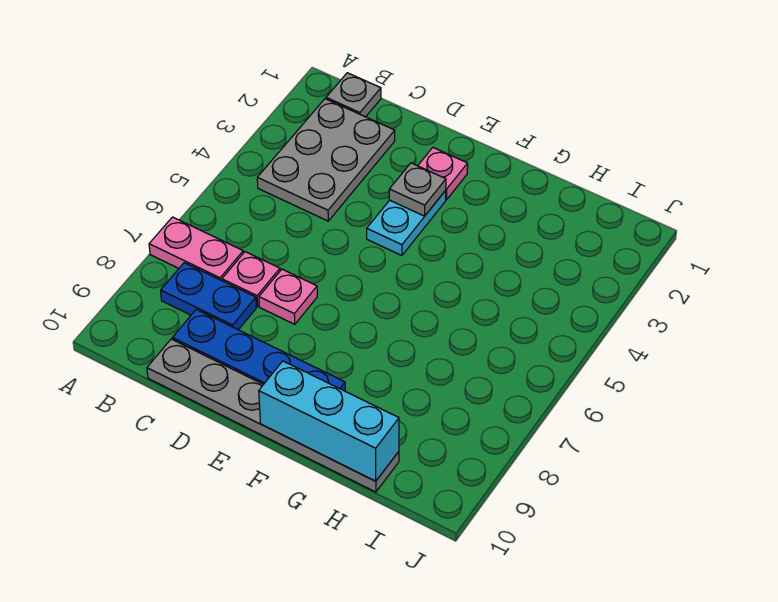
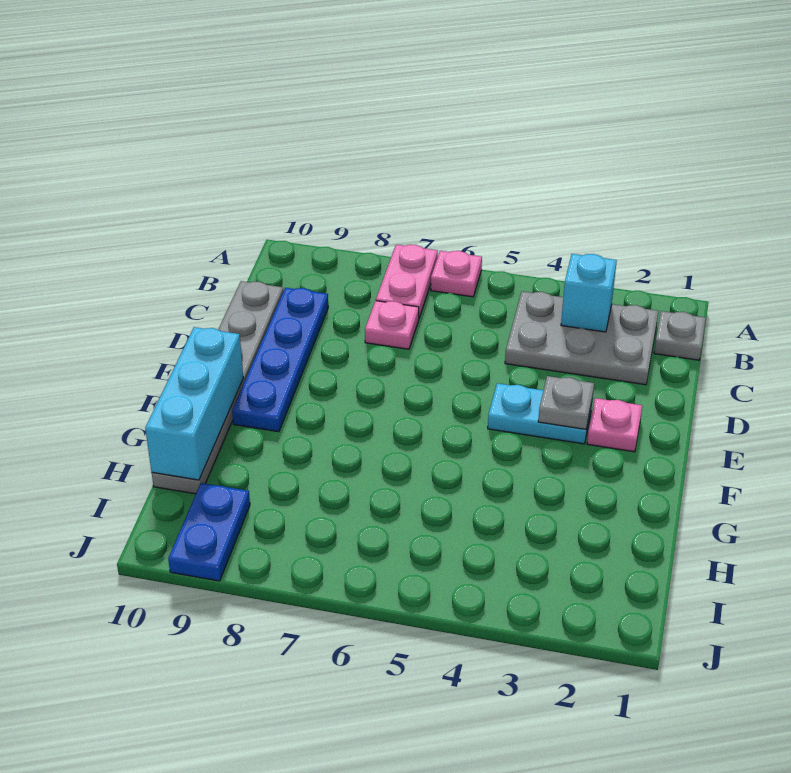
none -> cyan brick B3 level 2
blue plate B8:C8 level 1 -> blue plate I9:J9 level 1
pink plate D7 level 1 -> pink plate A6 level 1

